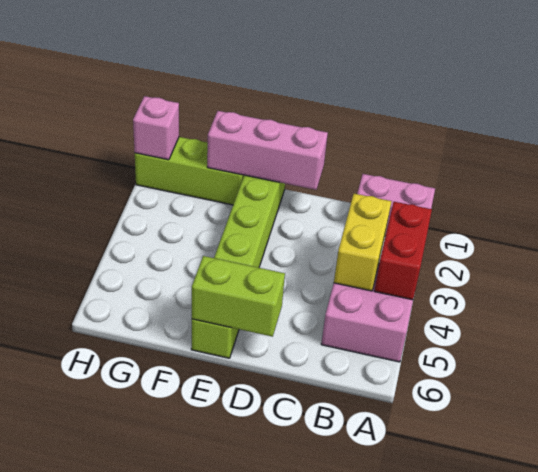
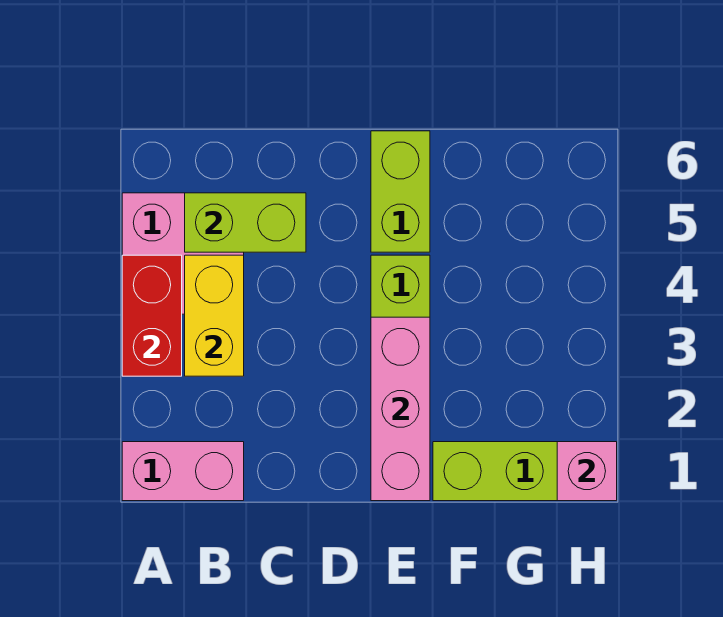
pink brick D1:F1 level 2 -> pink brick E1:E3 level 2
lime brick D6:E6 level 2 -> lime brick B5:C5 level 2

